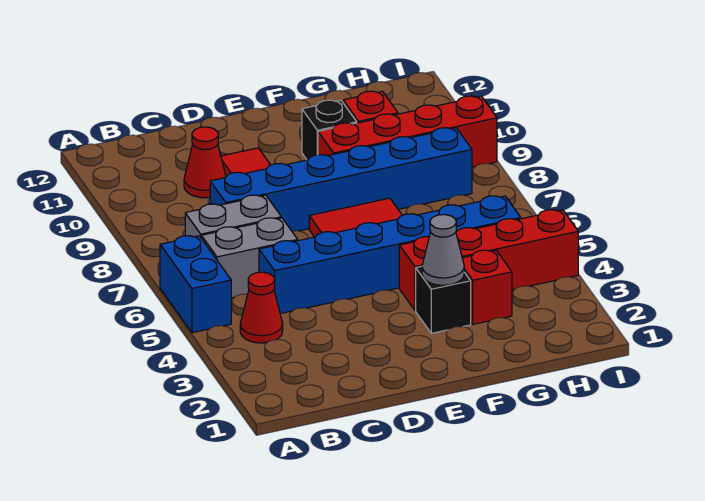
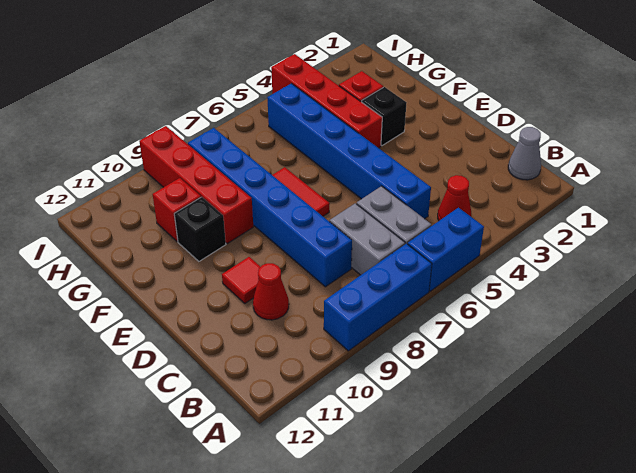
none -> blue brick A7:A9 level 1
grey cone F3 level 2 -> grey cone B1 level 1

